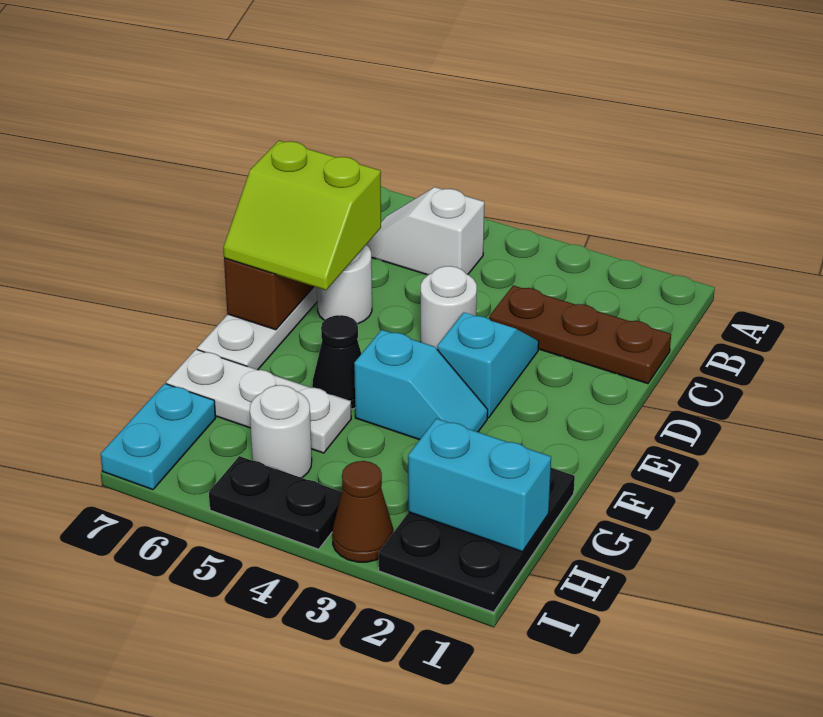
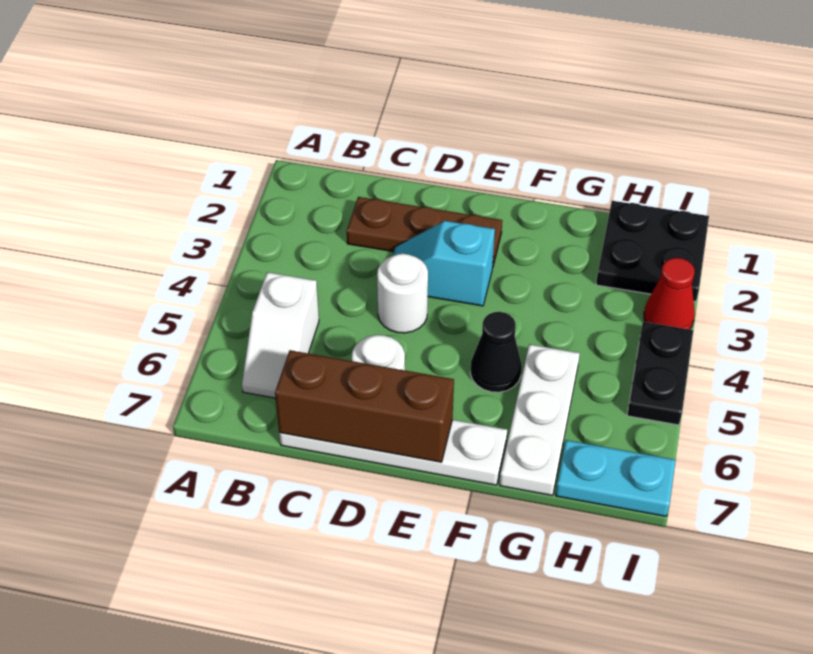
brown plate C1:C3 level 1 -> brown plate C2:E2 level 1
lime slope D6:E7 level 3 top D -> none
cyan slope F3:F4 level 1 top 4 -> none
black plate G1:I2 level 1 -> black plate H1:I2 level 1
cyan brick H1:H2 level 2 -> none
white round brick H5 level 1 -> none
brown cone I3 level 1 -> red cone I3 level 1

